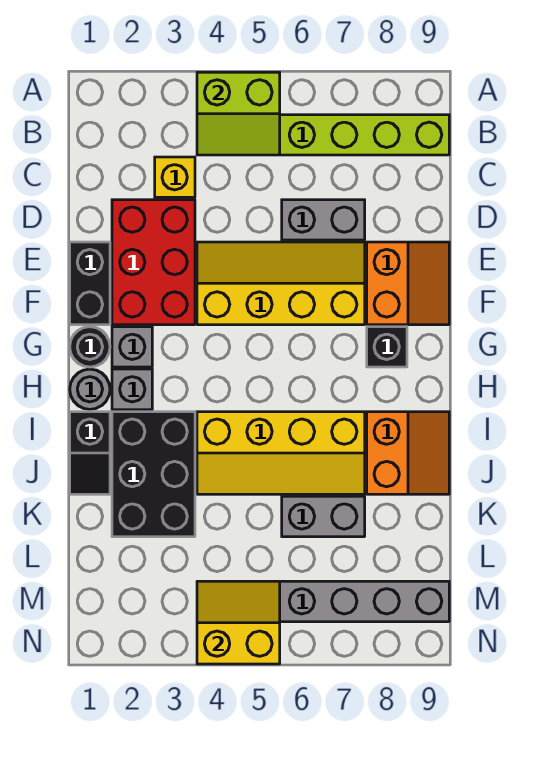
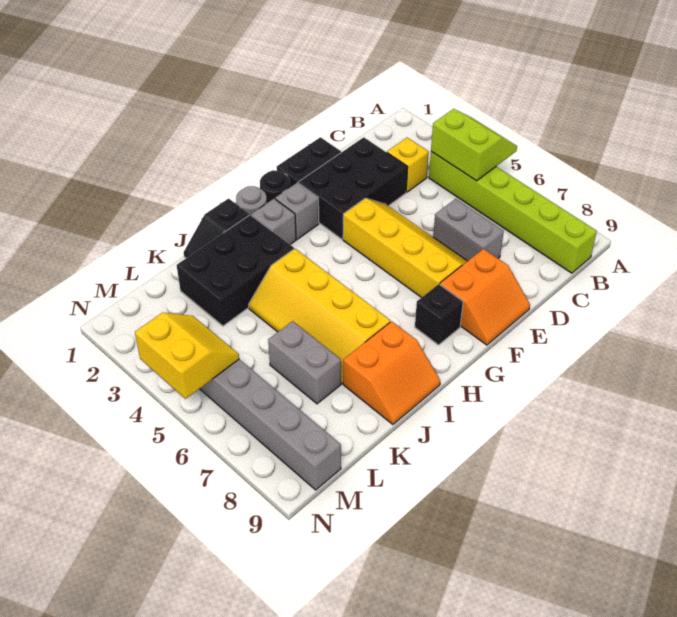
lime slope A4:B5 level 2 top A -> lime slope A4:B5 level 2 top B
red brick D2:F3 level 1 -> black brick D2:F3 level 1

